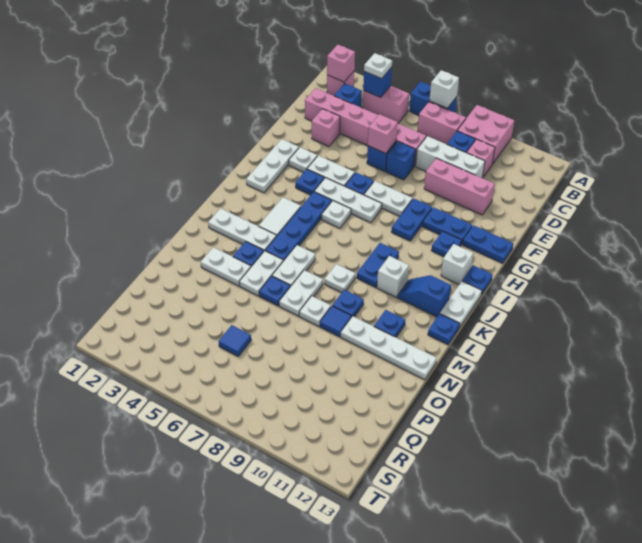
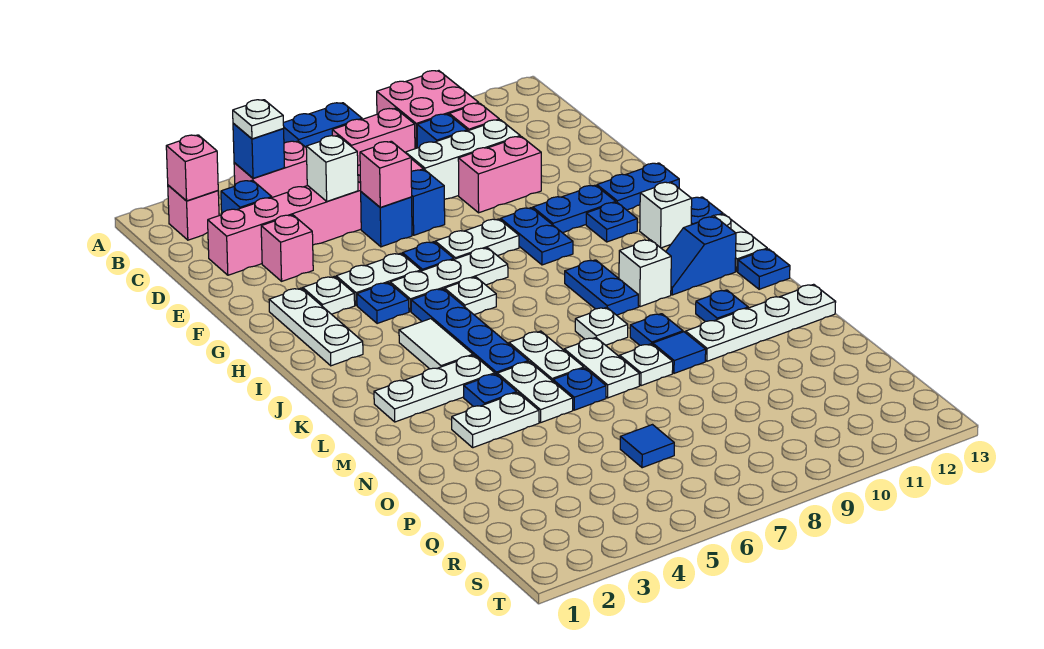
white brick A7 level 2 -> white brick D5 level 2
pink brick E9:E11 level 1 -> pink brick E9:E10 level 1

